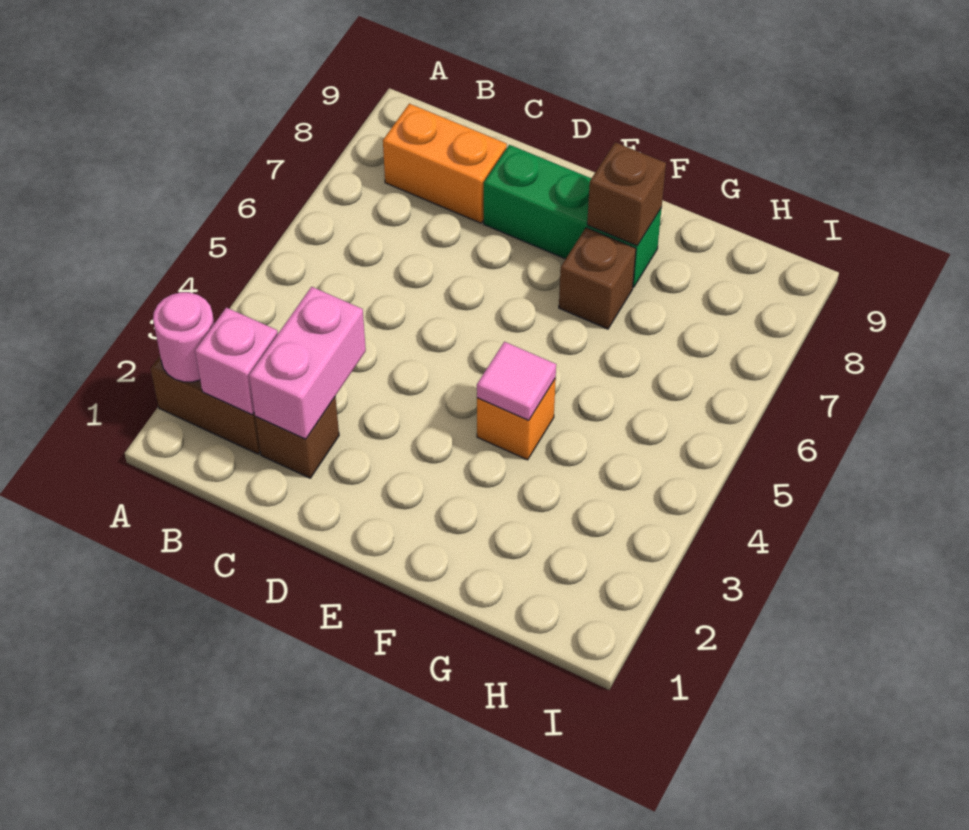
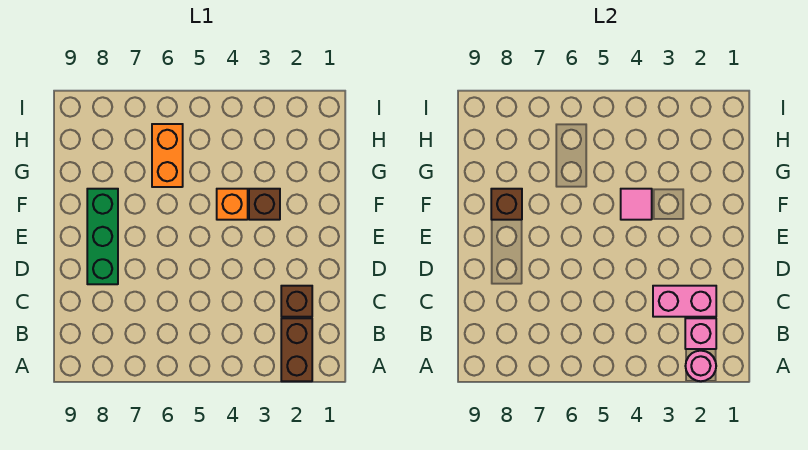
orange brick B8:C8 level 1 -> orange brick G6:H6 level 1
brown brick F7 level 1 -> brown brick F3 level 1

